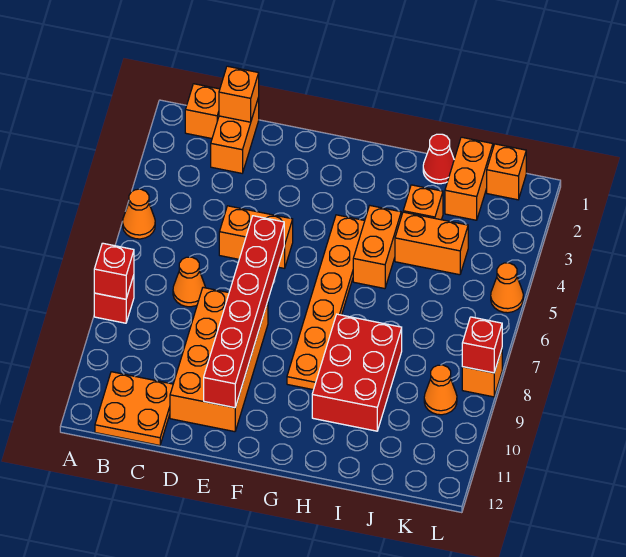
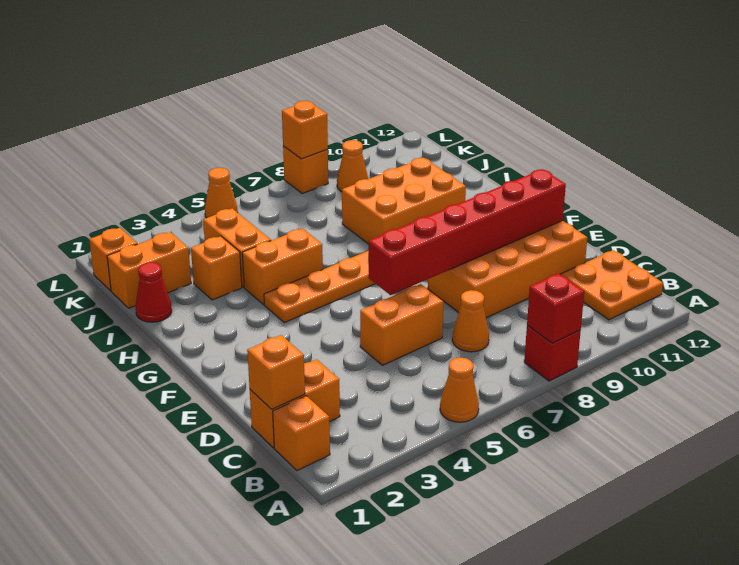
orange brick D5:E5 level 1 -> orange brick D5:D6 level 1
red brick H8:I10 level 1 -> orange brick H8:I10 level 1
red brick L8 level 2 -> orange brick L8 level 2

